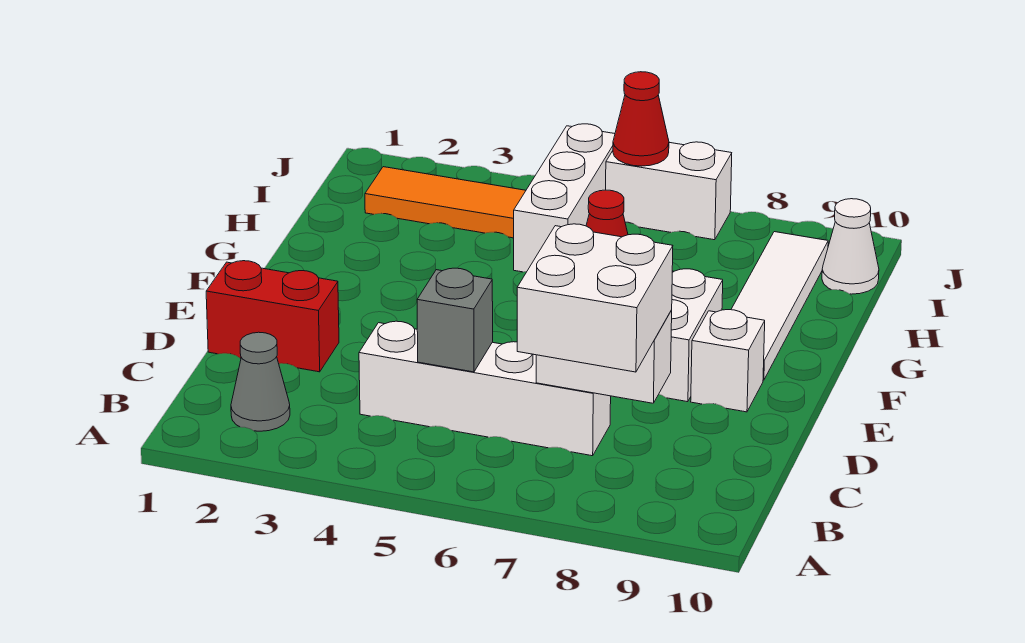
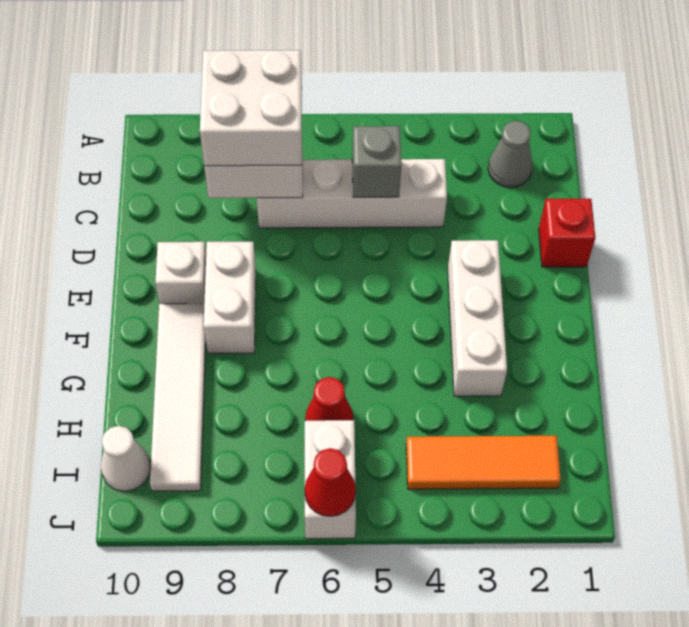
red brick D1:D2 level 1 -> red brick D1 level 1
white brick H5:J5 level 1 -> white brick E3:G3 level 1
white brick J6:J7 level 1 -> white brick I6:J6 level 1

